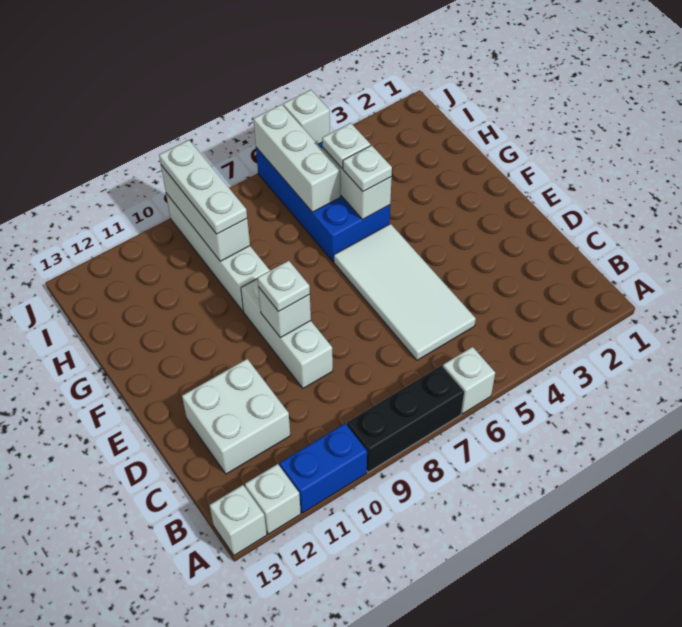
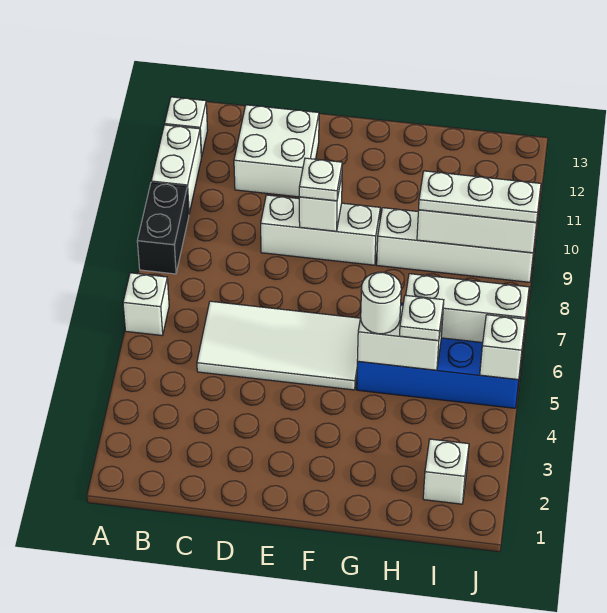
black brick A7:A9 level 1 -> black brick A8:A9 level 1
blue brick A10:A11 level 1 -> white brick A10:A11 level 1
white brick A13 level 1 -> white brick I2 level 1
white plate G5 level 3 -> white round brick G5 level 3

